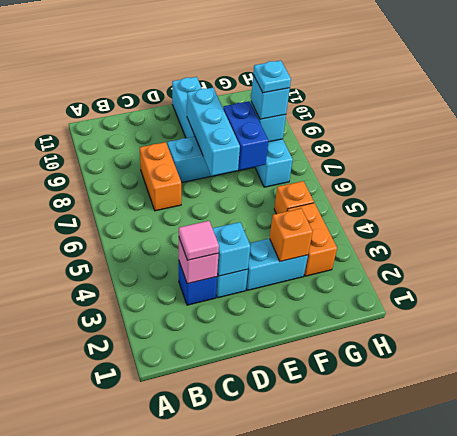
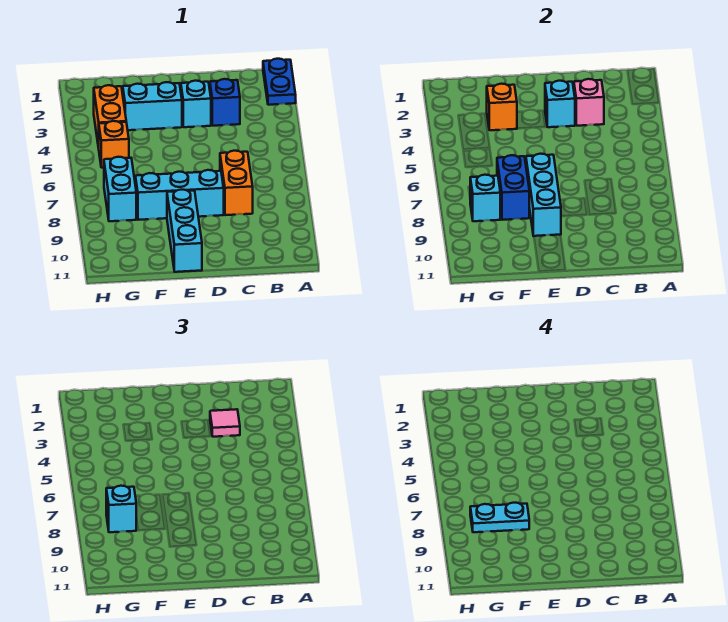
none -> blue plate A1:A2 level 1
cyan plate G8 level 4 -> cyan plate F8:G8 level 4

